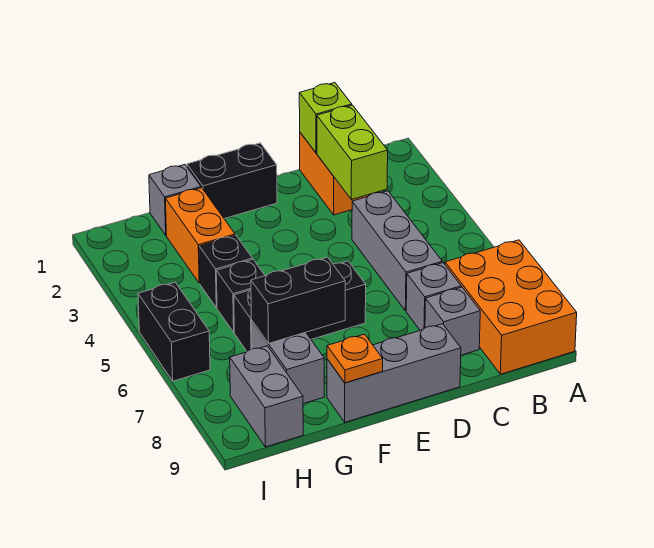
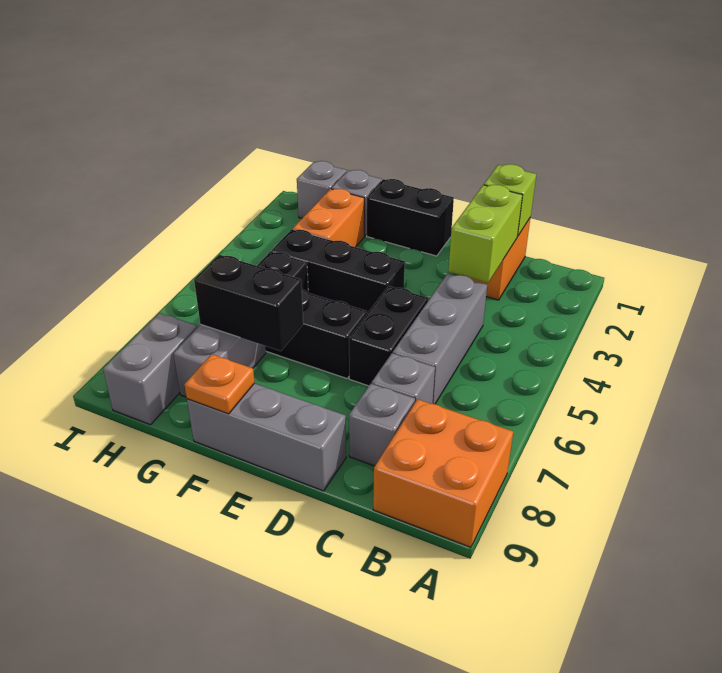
orange brick A7:B9 level 1 -> orange brick A8:B9 level 1
black brick G4 level 1 -> black brick E4:G4 level 1
none -> grey brick H1 level 1
black brick I5:I6 level 1 -> black brick D5:D6 level 1

